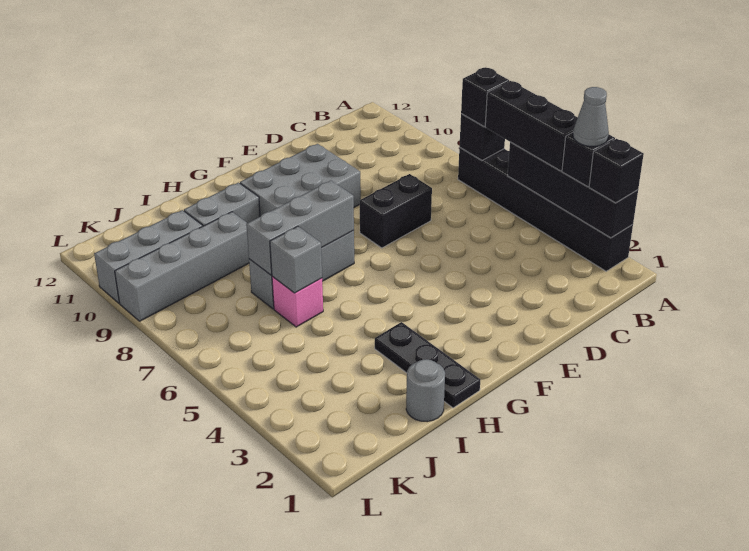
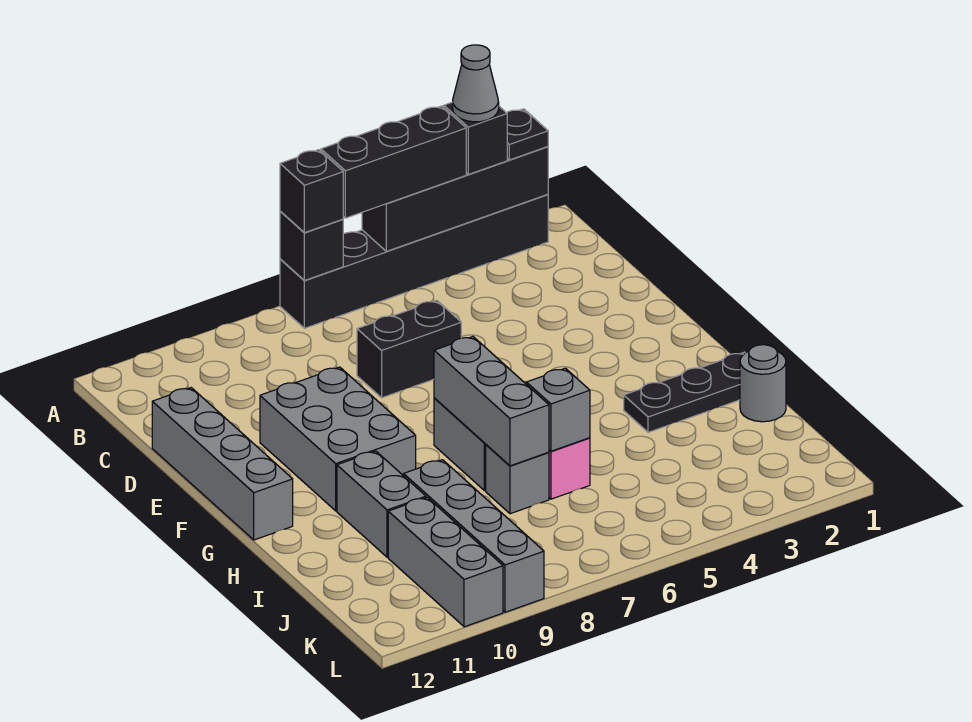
black brick A2 level 3 -> black plate A2 level 3
black brick D7:E7 level 1 -> black brick D6:D7 level 1
none -> grey brick D12:G12 level 1

